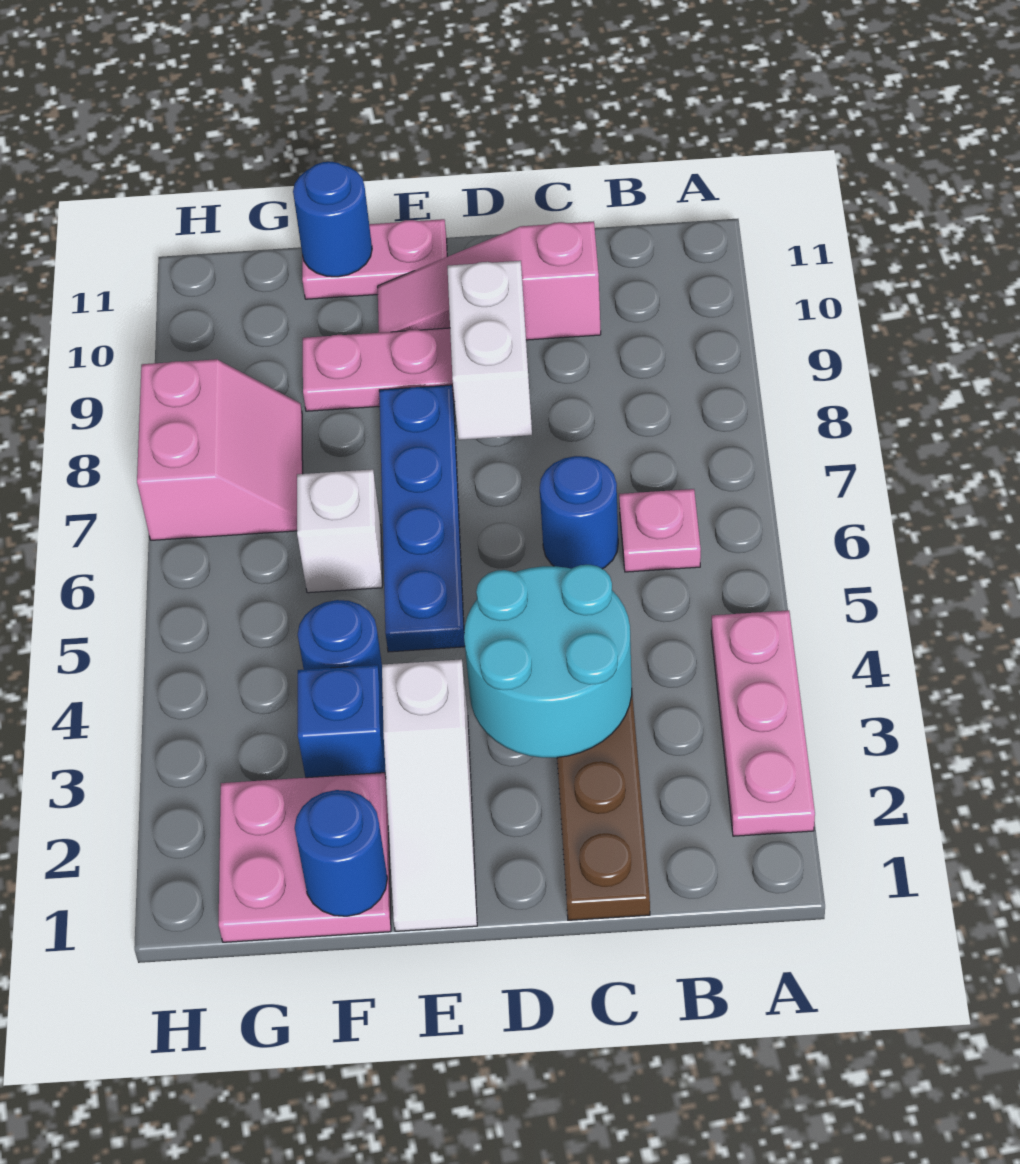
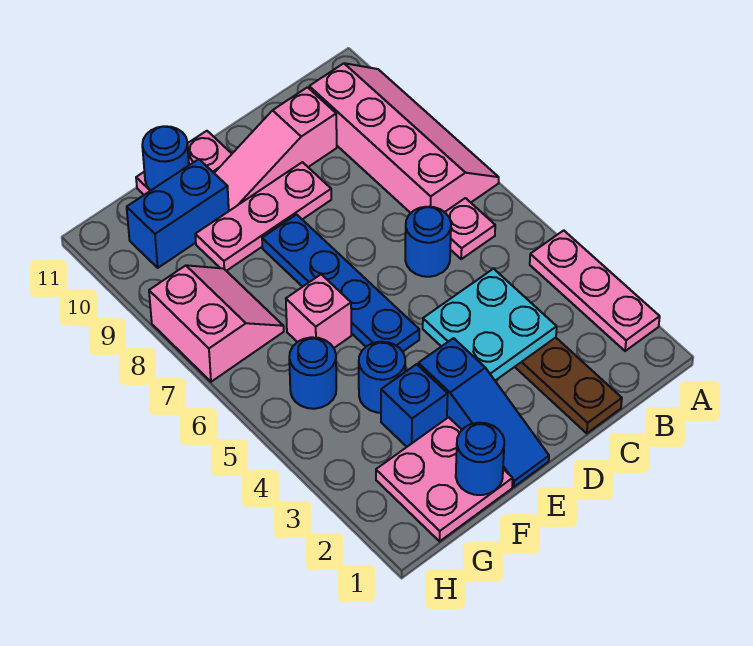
none -> pink slope A7:B10 level 1 top B
cyan round brick C3:D4 level 2 -> cyan plate C3:D4 level 2
white brick D8:D9 level 2 -> none
white slope E1:E3 level 1 top 3 -> blue slope E1:E3 level 1 top 3
white brick F6 level 1 -> pink brick F6 level 1
none -> blue brick F10:G10 level 1
none -> blue round brick G5 level 1

